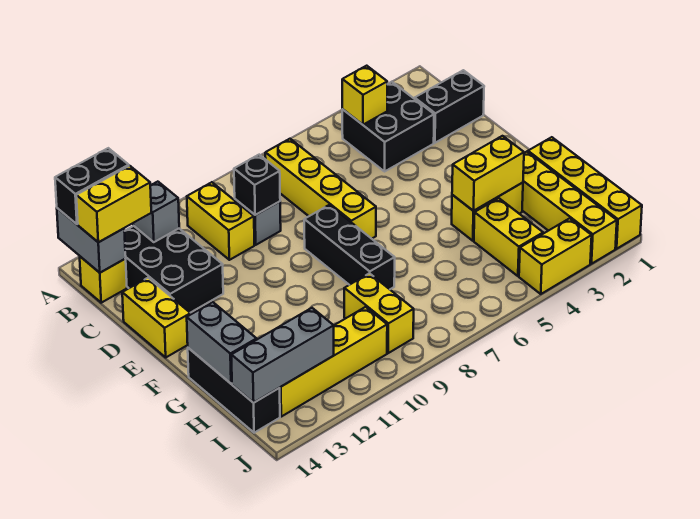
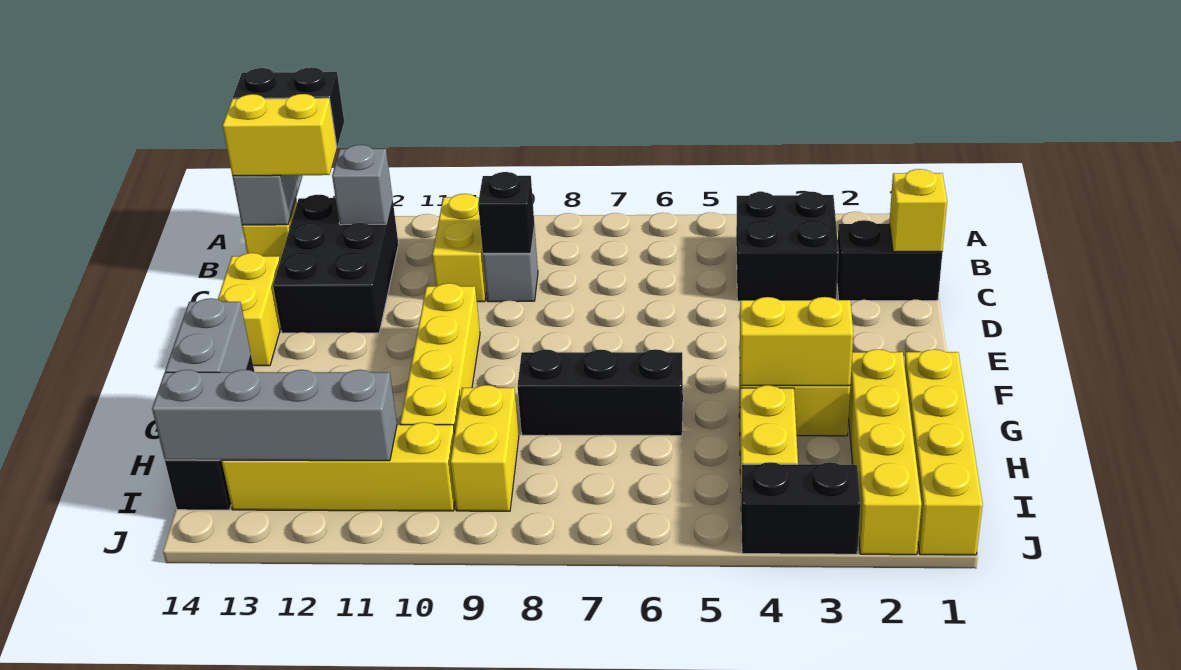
yellow brick B4 level 2 -> yellow brick C1 level 2
yellow brick B7:E7 level 1 -> yellow brick E10:H10 level 1
black brick E8:G8 level 1 -> black brick G6:G8 level 1
grey brick I12:I14 level 2 -> grey brick I11:I14 level 2
yellow brick J3:J4 level 1 -> black brick J3:J4 level 1

